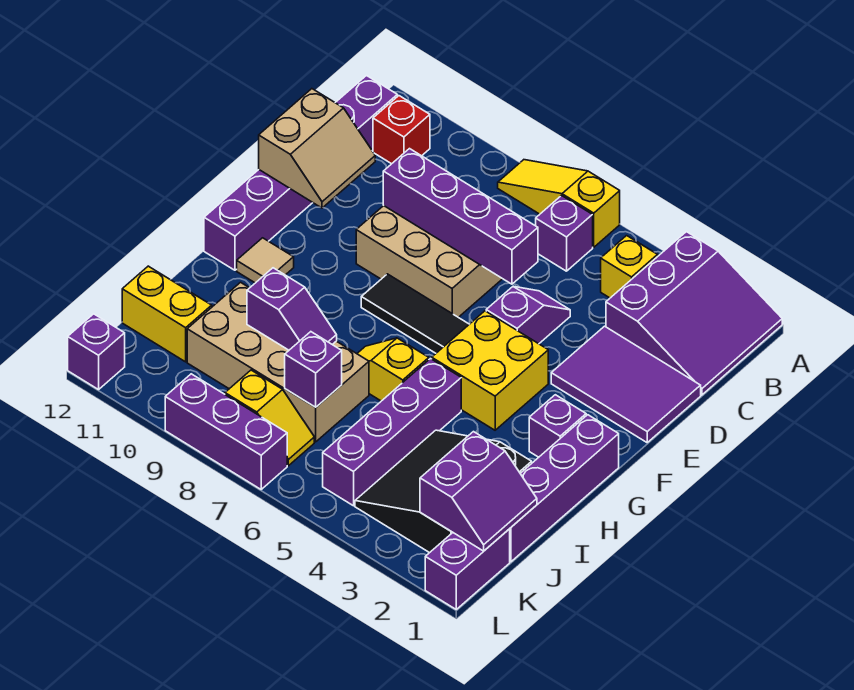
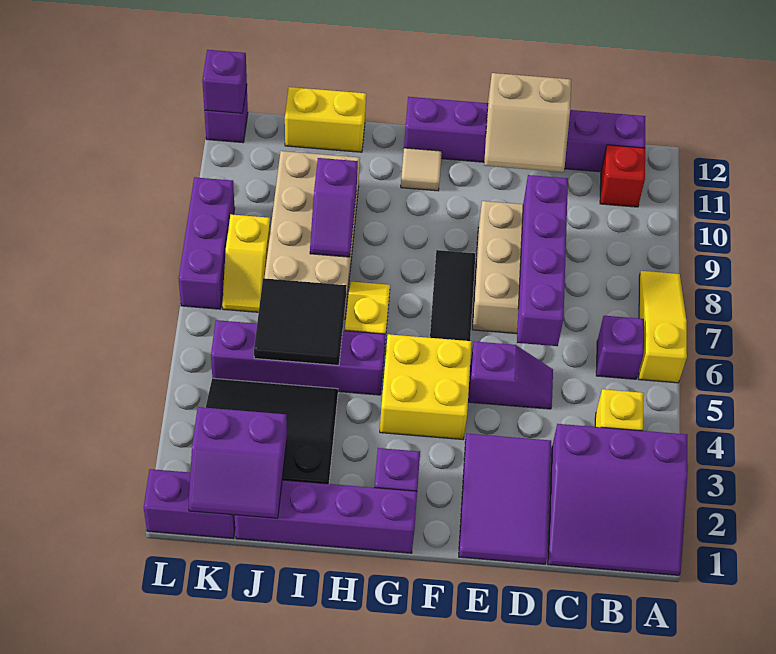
none -> black tile I5:J6 level 2
purple brick J7 level 2 -> purple brick L12 level 2
yellow brick J11:J12 level 1 -> yellow brick I12:J12 level 1

